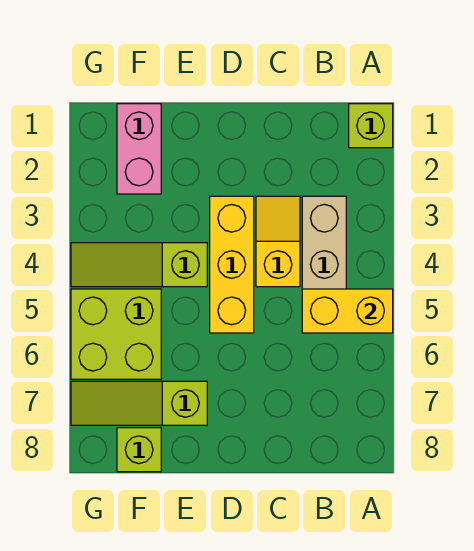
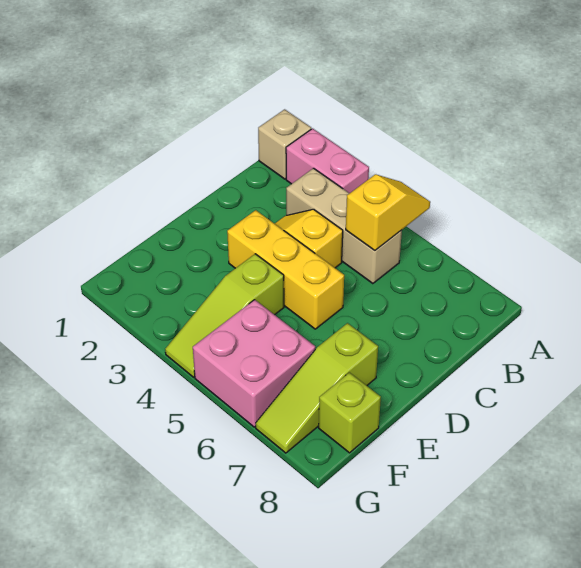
lime brick A1 level 1 -> tan brick A1 level 1
yellow brick A5:B5 level 2 -> yellow slope A5:B5 level 2 top B
pink brick F1:F2 level 1 -> pink brick A2:A3 level 1
lime brick F5:G6 level 1 -> pink brick F5:G6 level 1

